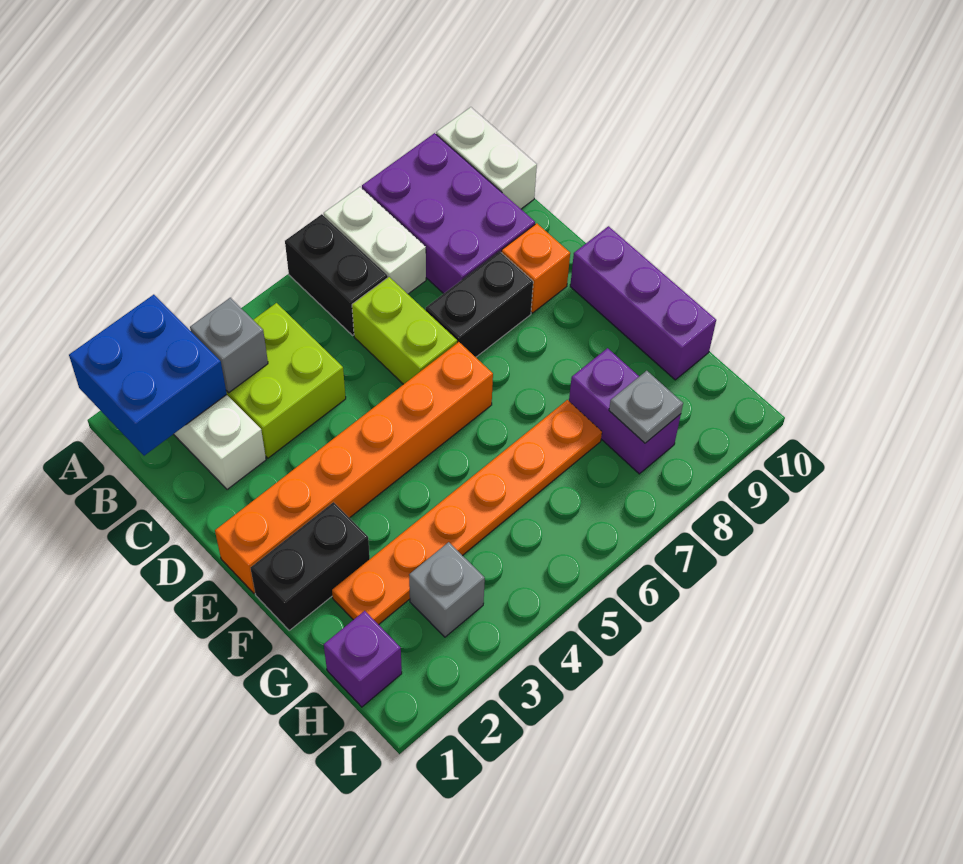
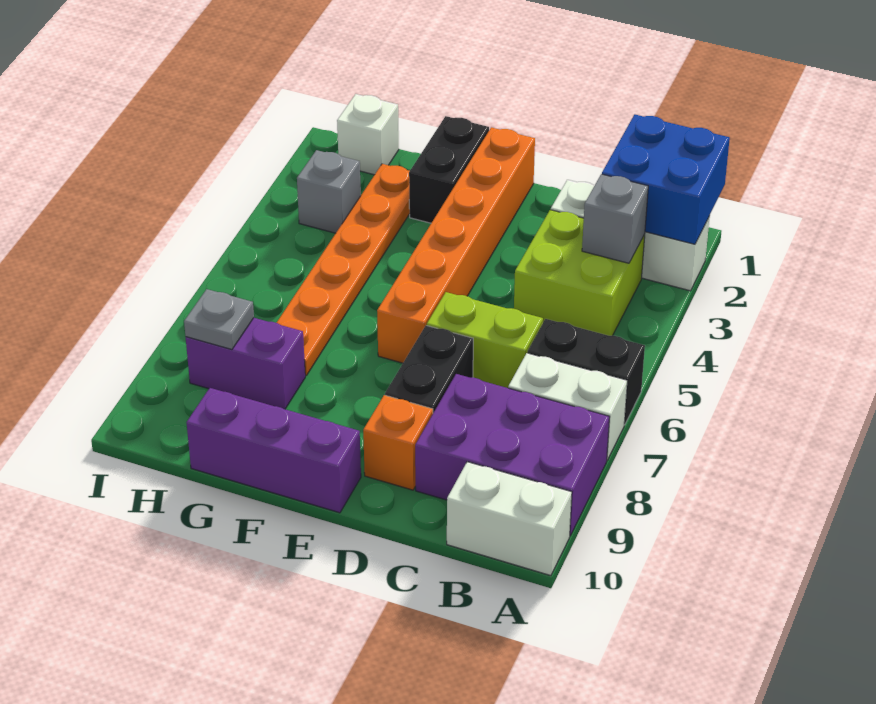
purple brick H1 level 1 -> white brick H1 level 1

